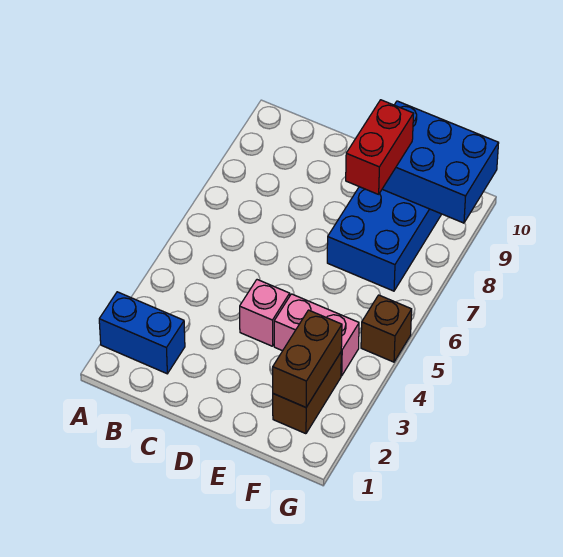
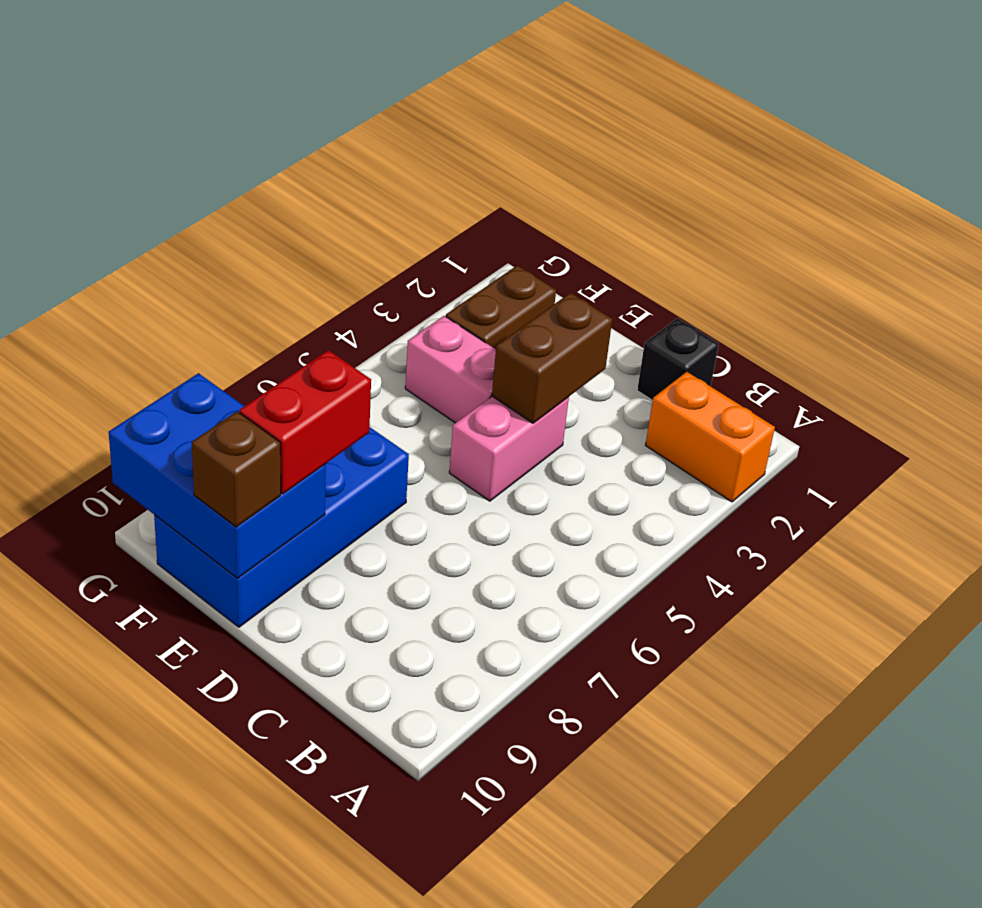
blue brick A2:B2 level 1 -> orange brick A2:B2 level 1
none -> black brick C1 level 1
pink brick D4 level 1 -> pink brick D4:D5 level 1
brown brick F2:F3 level 2 -> brown brick D3:D4 level 2
brown brick G5 level 1 -> brown brick E10 level 3

